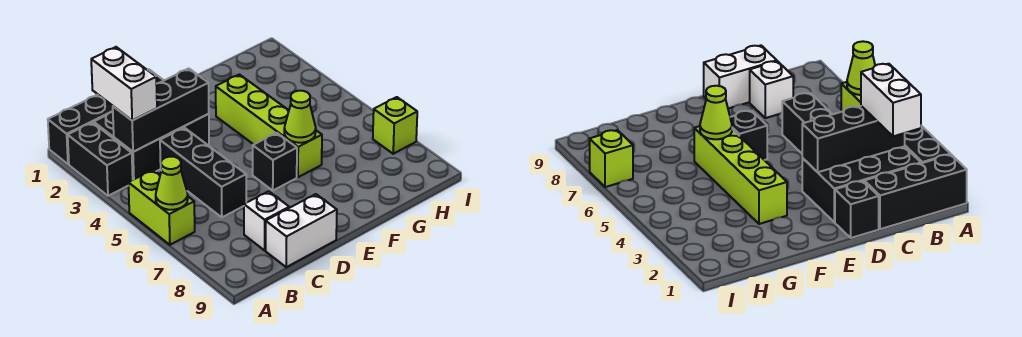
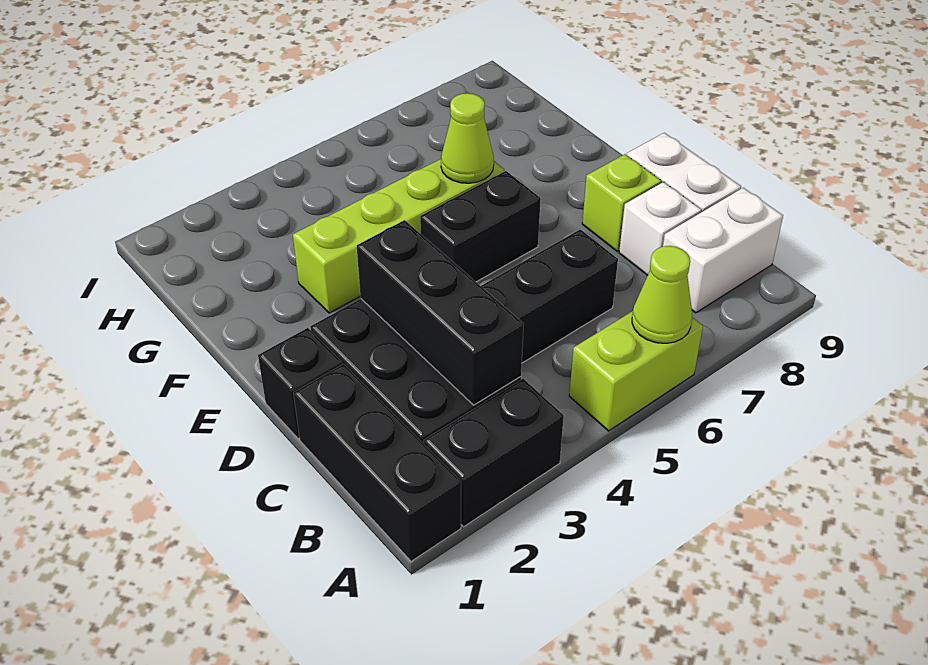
white brick B2:B3 level 3 -> white brick B8:B9 level 1
black brick E6 level 1 -> black brick E5:E6 level 1
lime brick I7 level 1 -> lime brick D8 level 1

